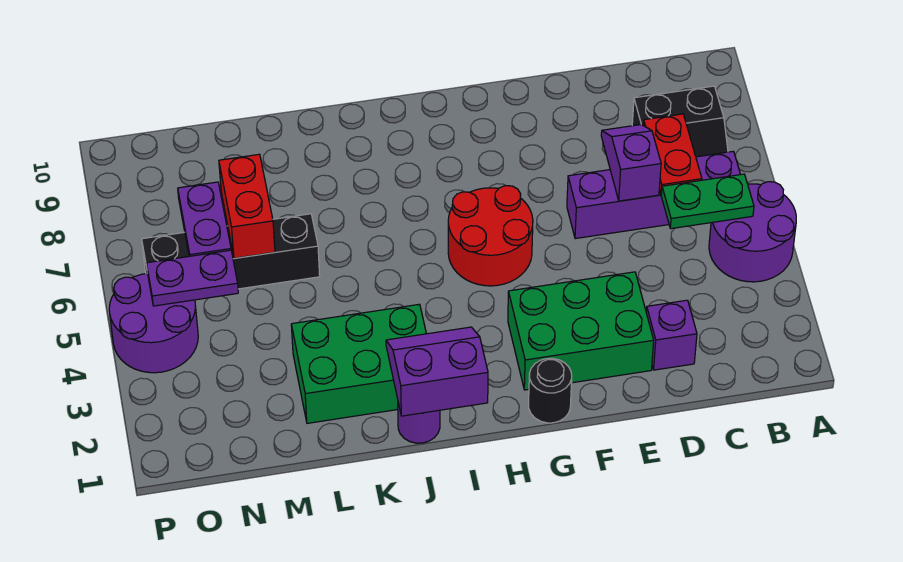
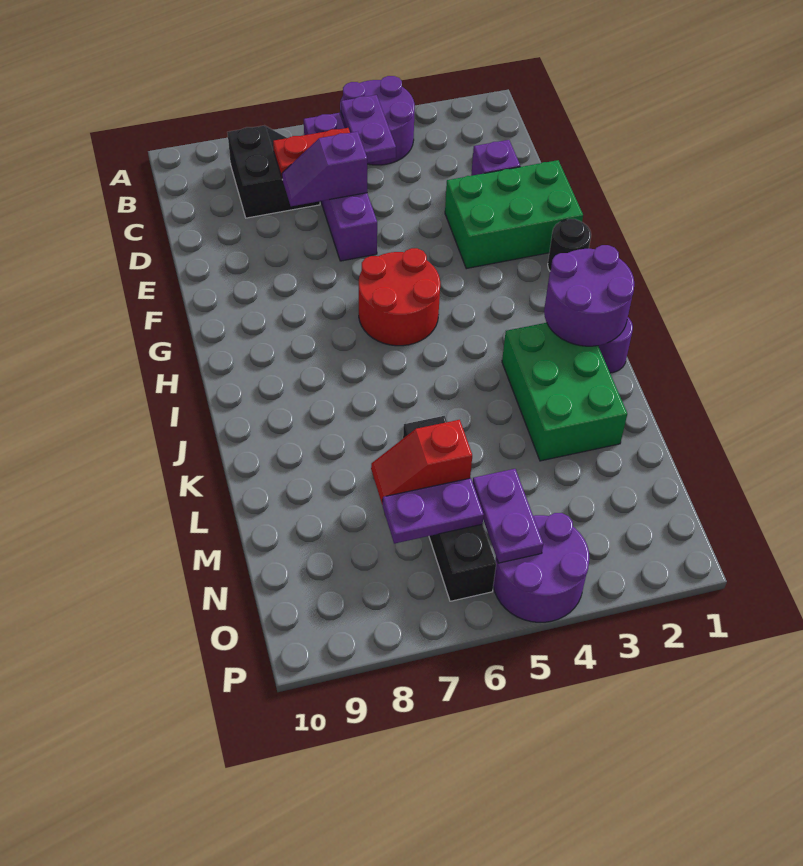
green plate B5:C5 level 2 -> purple plate B5:C5 level 2
green brick E2:G3 level 1 -> green brick E1:F3 level 1
purple slope I1:J2 level 2 top 1 -> purple round brick I1:J2 level 2
red brick M6:M7 level 2 -> red slope M6:M7 level 2 top 6

